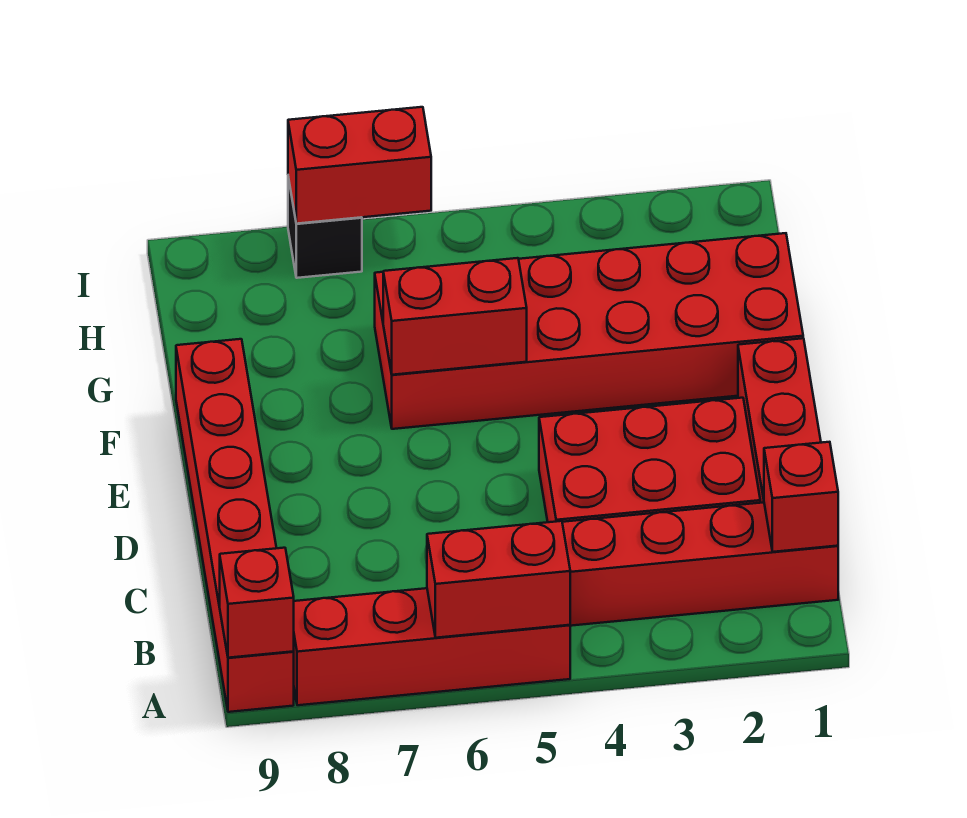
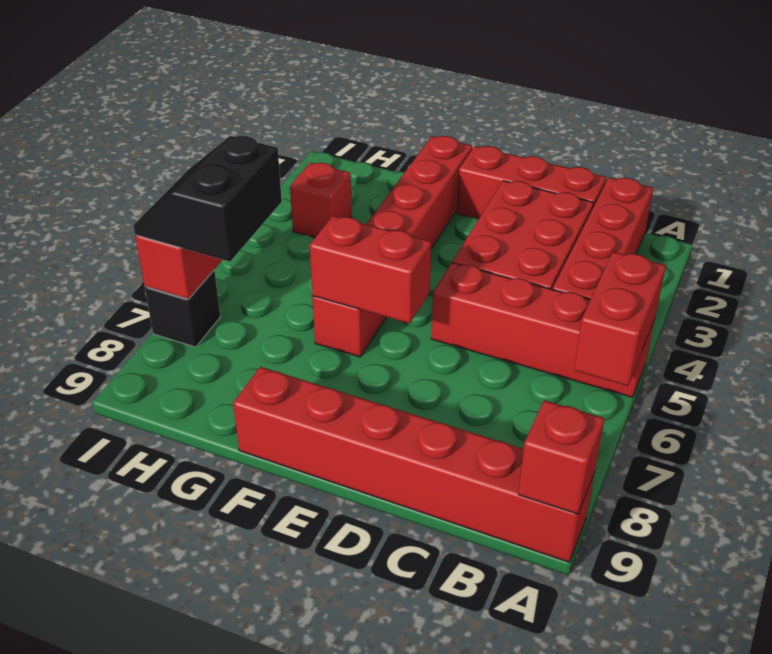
red brick A5:A8 level 1 -> red brick A5:D5 level 1
red brick B1 level 2 -> red brick H3 level 1
red brick F1:G6 level 1 -> red brick F1:F6 level 1
red brick F5:F6 level 2 -> red brick E6:F6 level 2
none -> black slope H6:I7 level 3 top H

